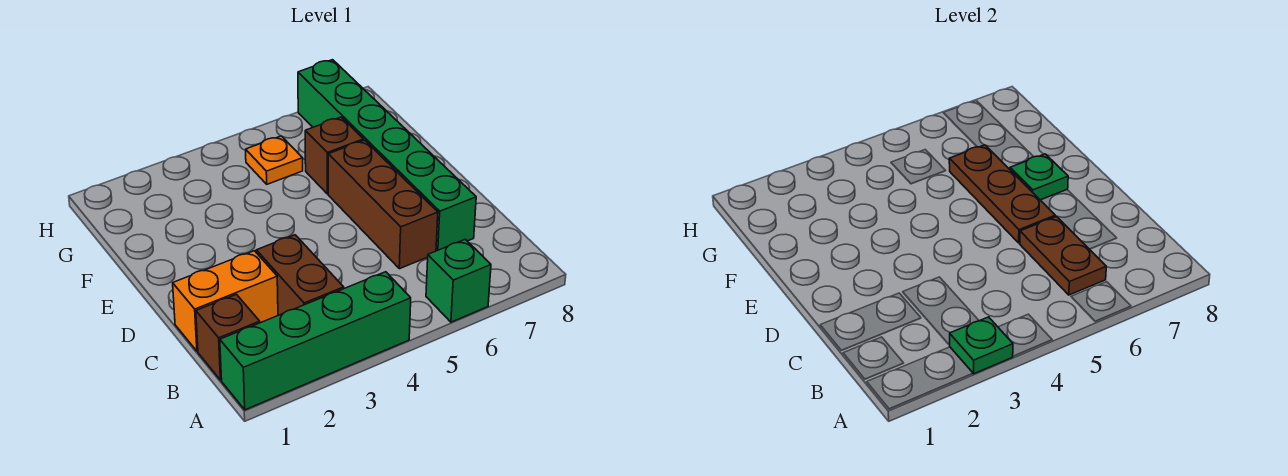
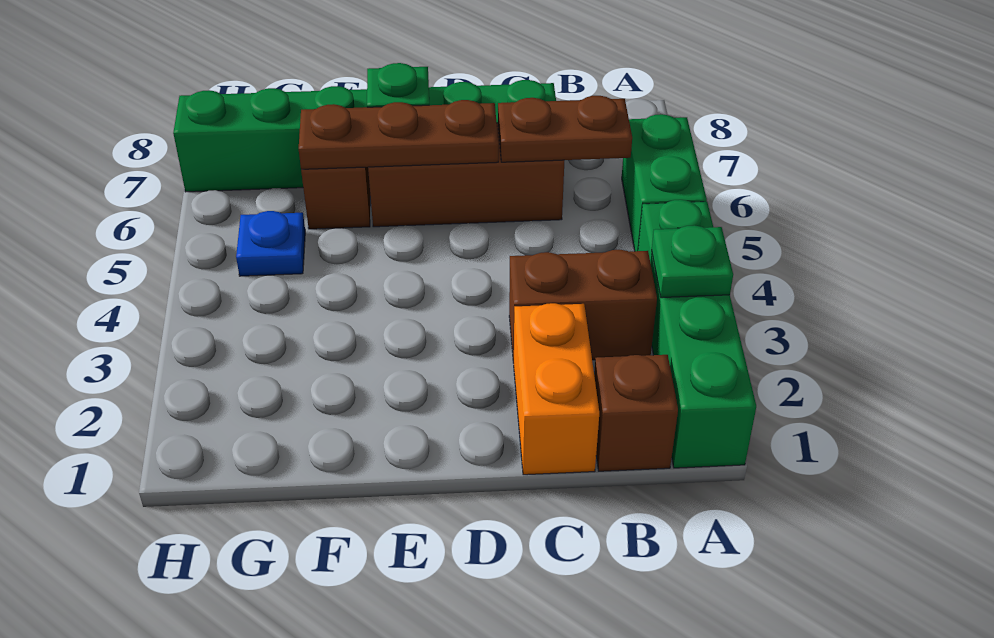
green brick A6 level 1 -> green brick A5:A6 level 1
orange plate G5 level 1 -> blue plate G5 level 1

